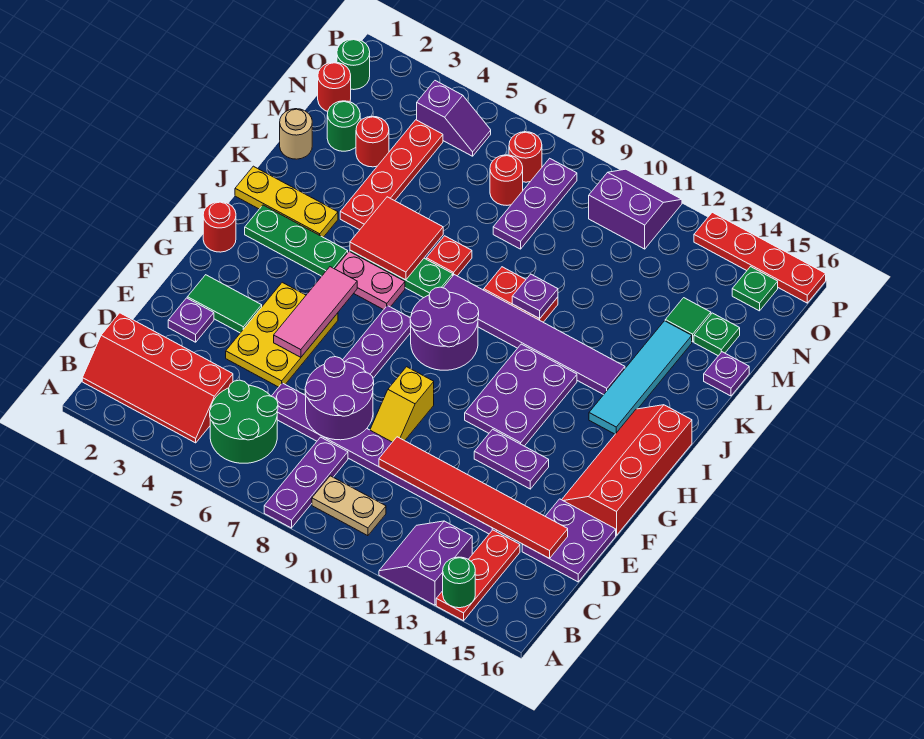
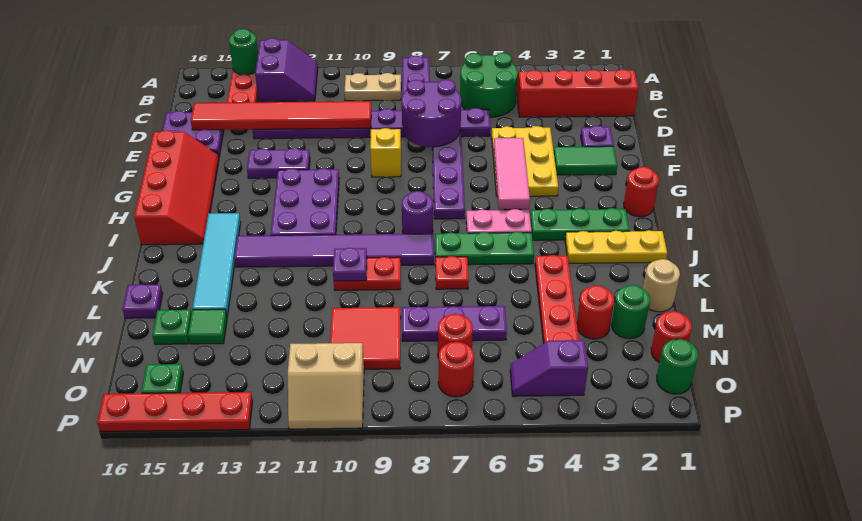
purple round brick H8:I9 level 1 -> purple round brick I8 level 1
red tile J5:K6 level 2 -> red tile M9:N10 level 1
purple plate M8:O8 level 1 -> purple plate M6:M8 level 1
purple slope O10:P11 level 1 top O -> tan slope O10:P11 level 1 top O

